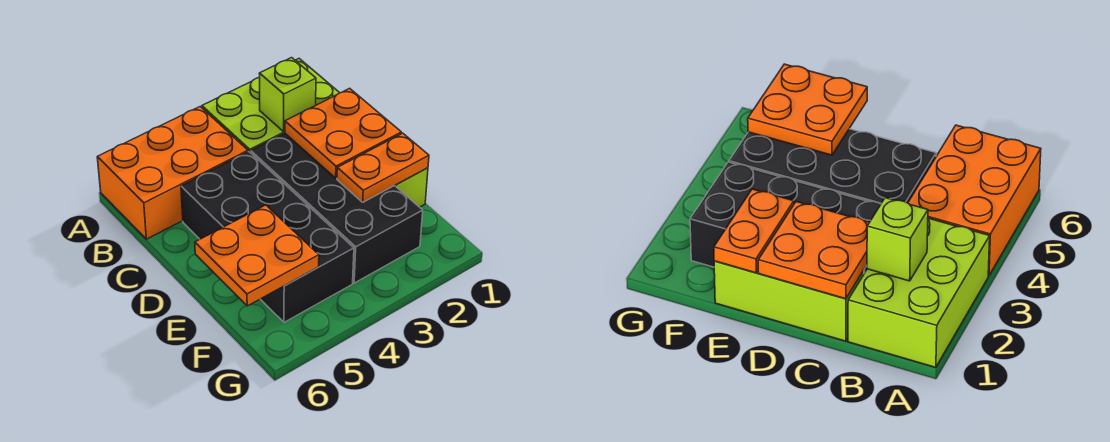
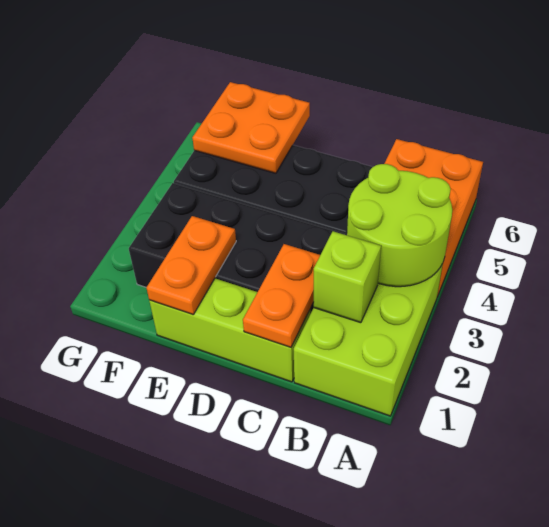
none -> lime round brick A3:B4 level 2
orange plate C1:D2 level 2 -> orange plate C1:C2 level 2

